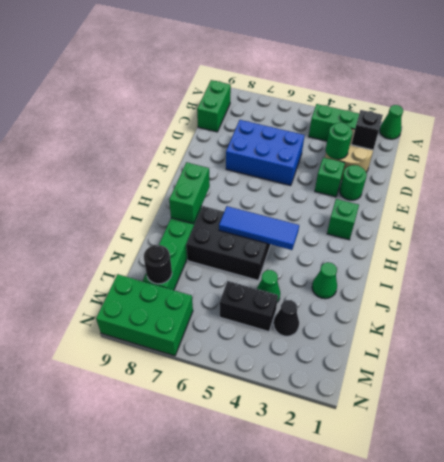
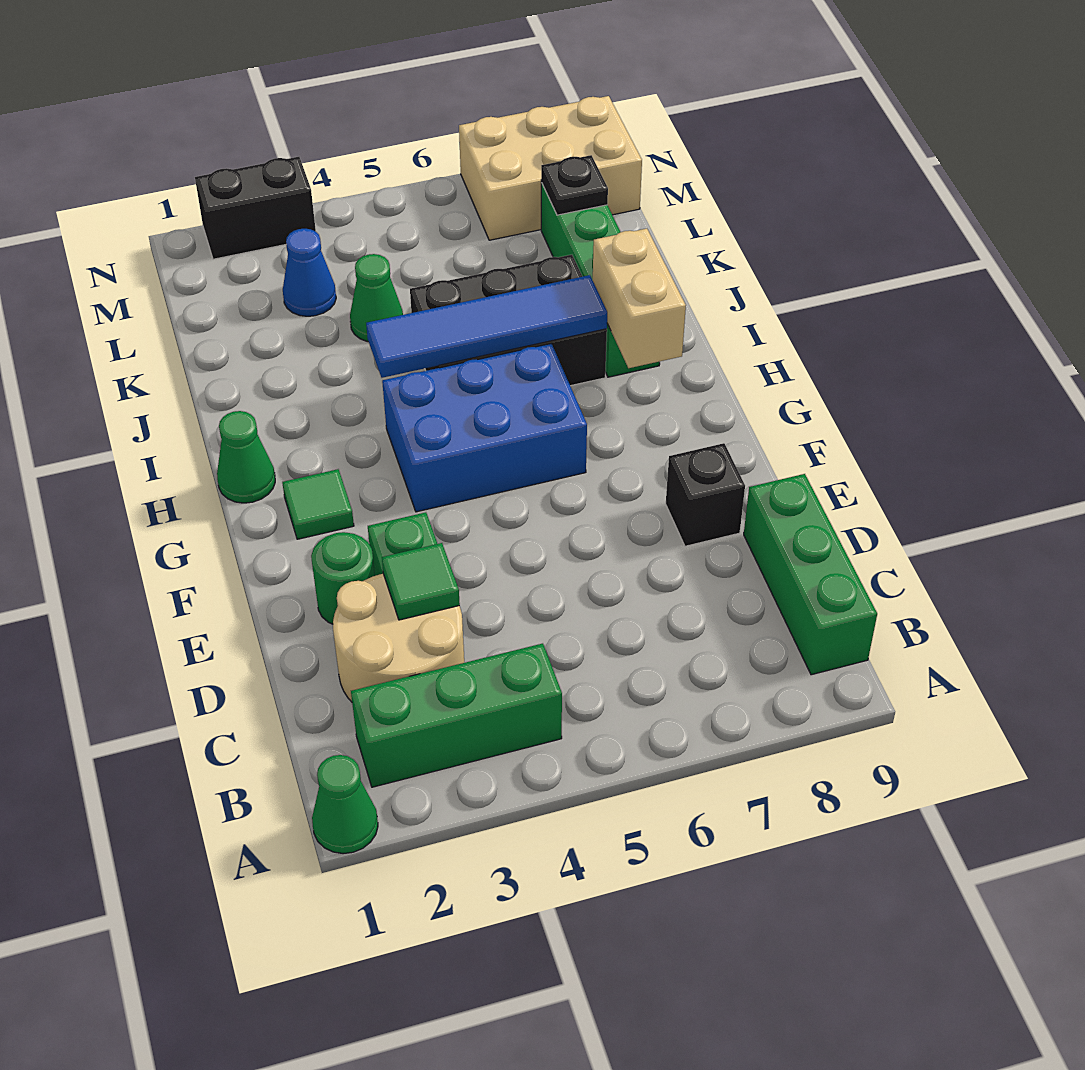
green brick B9:C9 level 1 -> green brick B9:D9 level 1
black brick C2 level 2 -> black brick E8 level 1
green round brick D3 level 2 -> green tile D3 level 2
blue brick D5:E7 level 1 -> blue brick G4:H6 level 1
green brick G2 level 1 -> green tile G2 level 1
green brick H8:I8 level 2 -> tan brick H8:I8 level 2
blue tile I4:I6 level 2 -> blue tile I4:I7 level 2
green cone J2 level 1 -> green cone H1 level 1
black cone L3 level 1 -> blue cone L3 level 1
black brick L4:L5 level 1 -> black brick N2:N3 level 1
black round brick L8 level 2 -> black plate L8 level 2
green brick M7:N9 level 1 -> tan brick M7:N9 level 1

